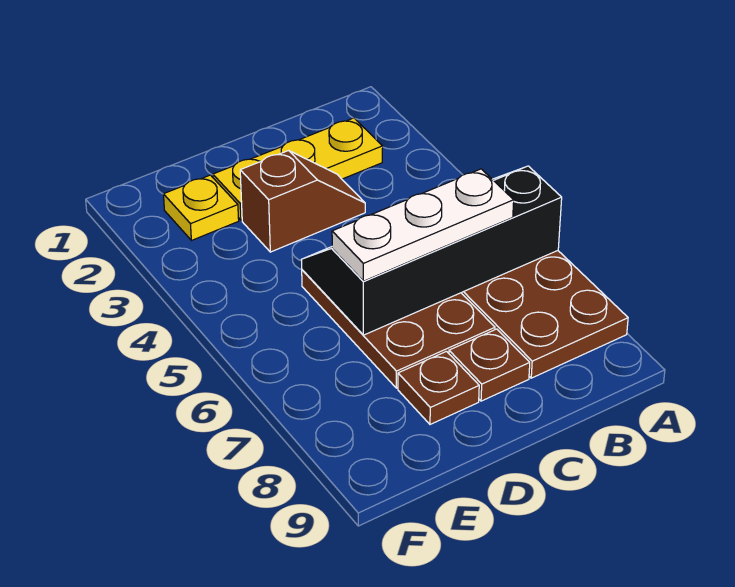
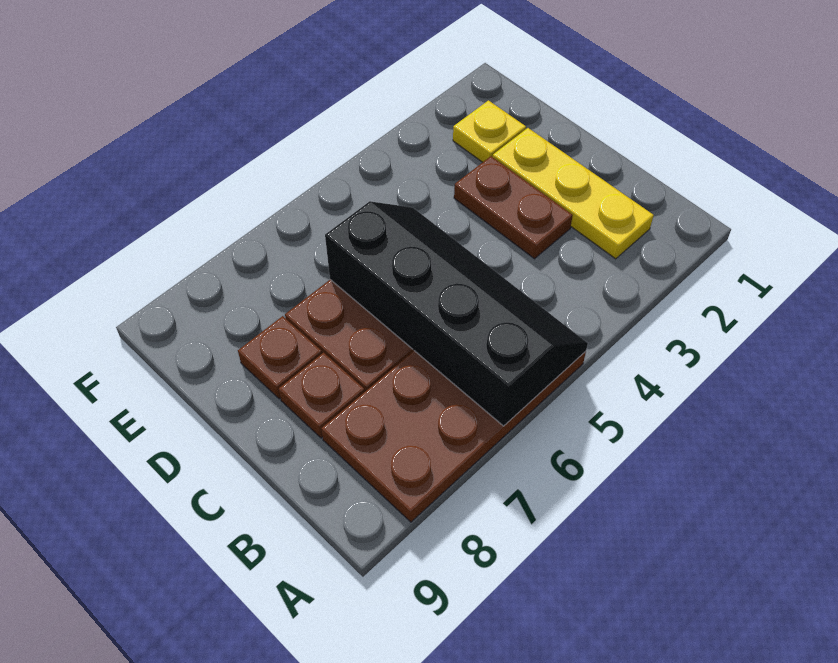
white plate B6:D6 level 3 -> none
brown slope C3:D3 level 1 top D -> brown plate C3:D3 level 1

